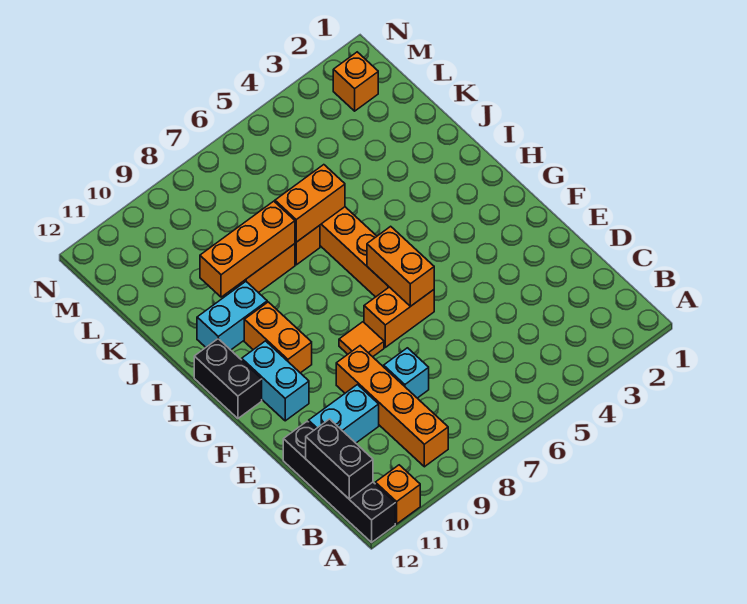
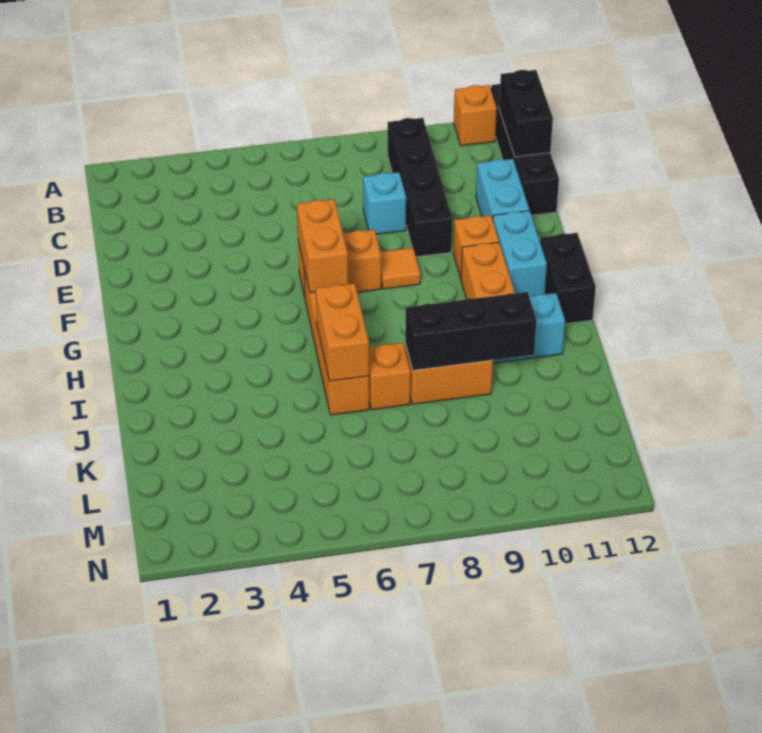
orange brick B9:E9 level 1 -> black brick B9:E9 level 1
cyan brick D10:D11 level 1 -> cyan brick D11:E11 level 1
orange brick J6:J7 level 2 -> orange brick I6:J6 level 2
orange brick J8:J10 level 2 -> black brick J8:J10 level 2
orange brick M2 level 1 -> orange brick F10 level 1

